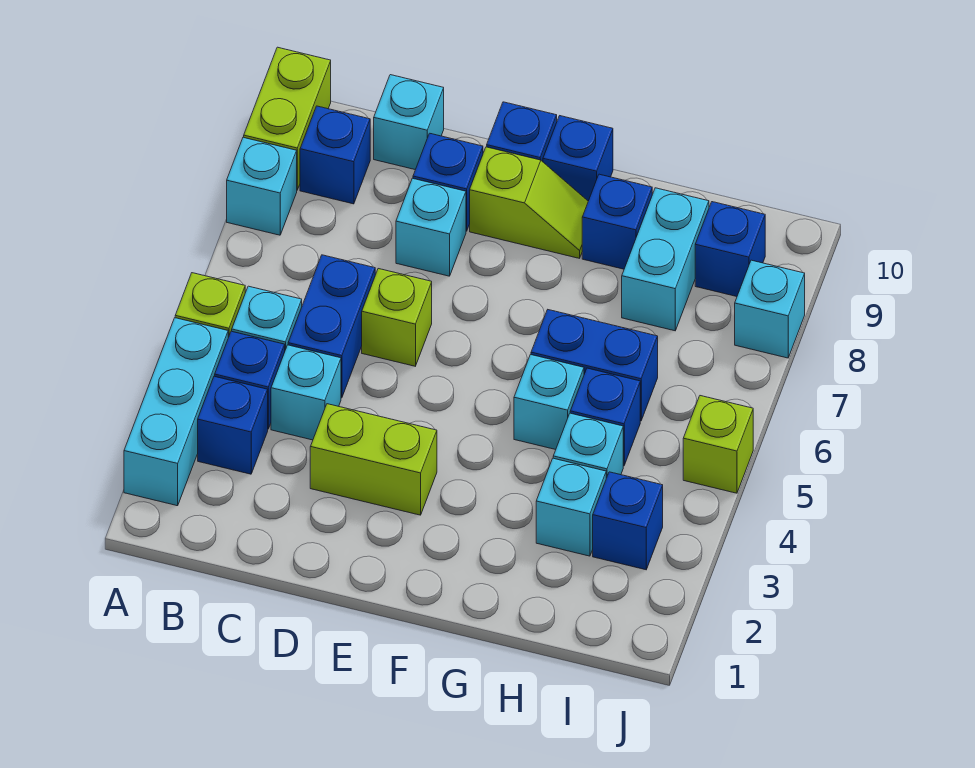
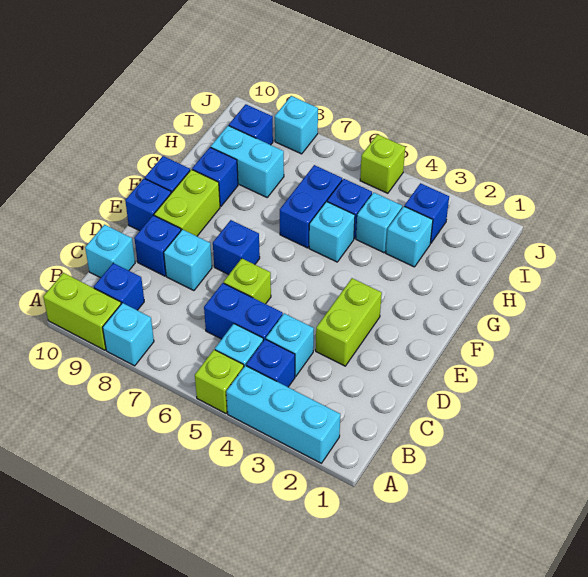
blue brick B3 level 1 -> blue brick E7 level 1
lime slope E9:F9 level 1 top E -> lime brick E9:F9 level 1

